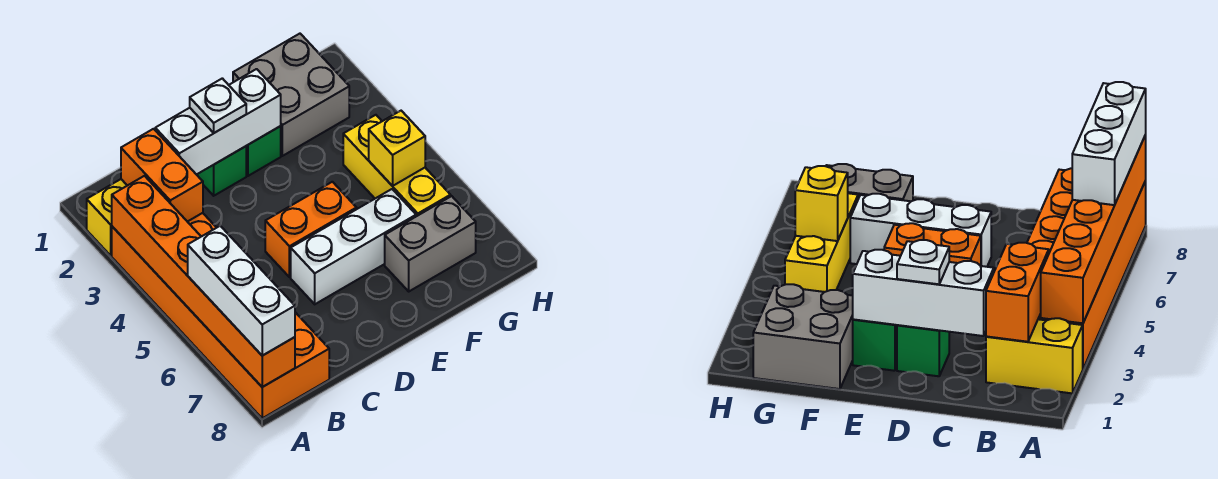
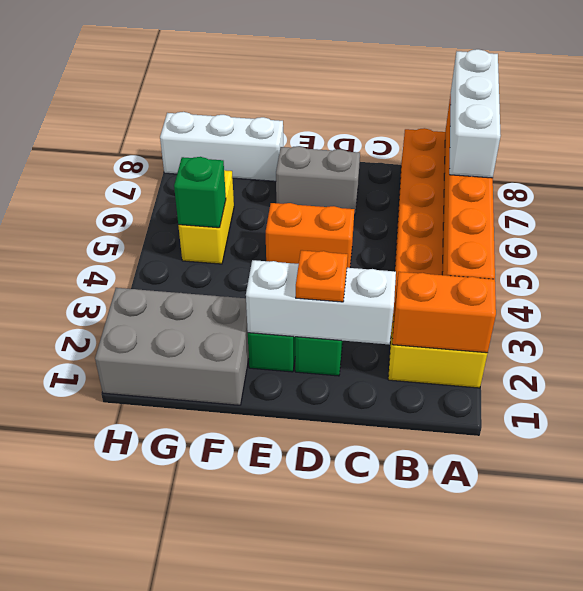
orange brick B2:B3 level 2 -> orange brick A2:B2 level 2
white plate D2 level 3 -> orange plate D2 level 3
white brick D6:F6 level 1 -> white brick F8:H8 level 1
grey brick F1:G2 level 1 -> grey brick F1:H2 level 1
grey brick F7:G7 level 1 -> grey brick D7:E7 level 1
yellow brick G4:G6 level 1 -> yellow brick G5:G6 level 1
yellow brick G5 level 2 -> green brick G5 level 2

